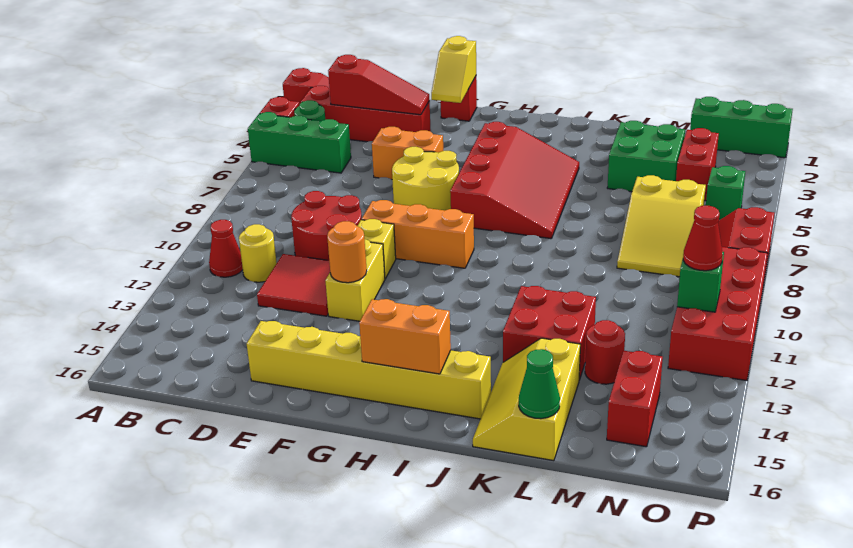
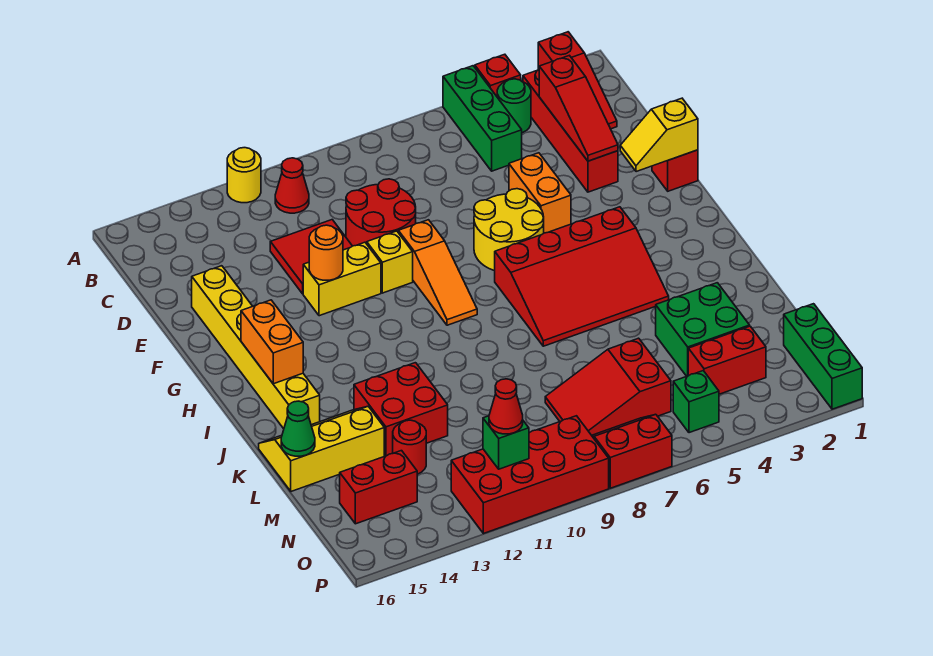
yellow round brick C11 level 1 -> yellow round brick A12 level 1
orange brick F9:H9 level 1 -> orange slope F9:H9 level 1 top F
yellow slope M6:N8 level 1 top 6 -> red slope M6:N8 level 1 top 6

